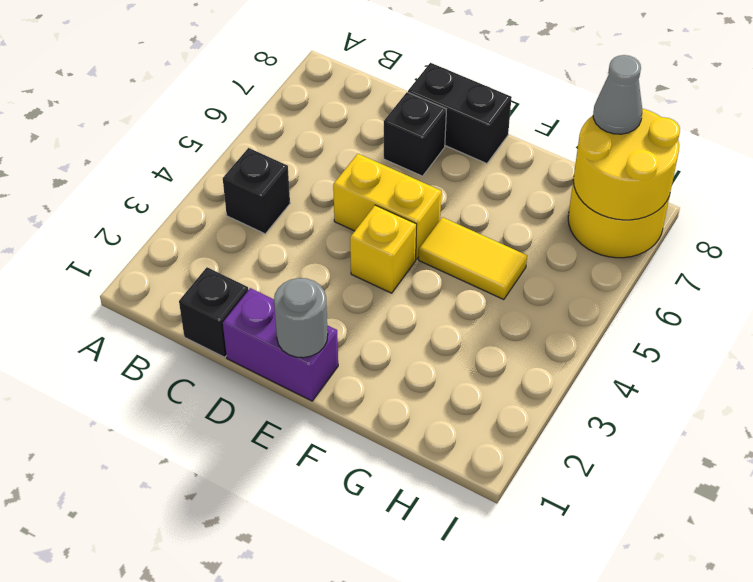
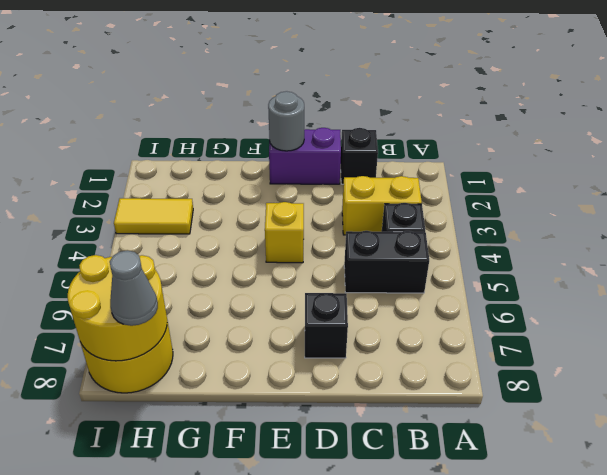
yellow brick D5:E5 level 1 -> yellow brick B3:C3 level 1
black brick D8:E8 level 1 -> black brick B5:C5 level 1
yellow tile F5:G5 level 1 -> yellow tile H3:I3 level 1

